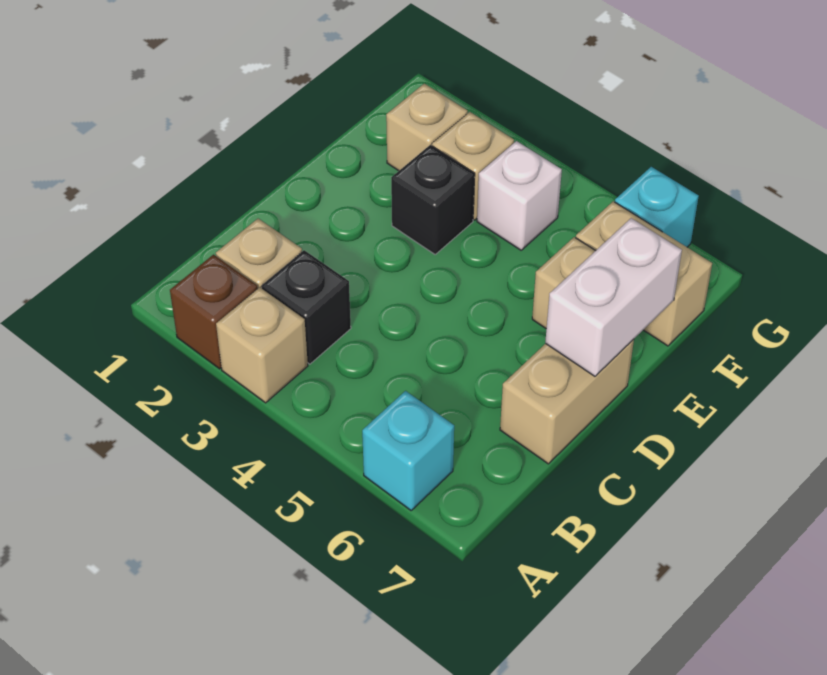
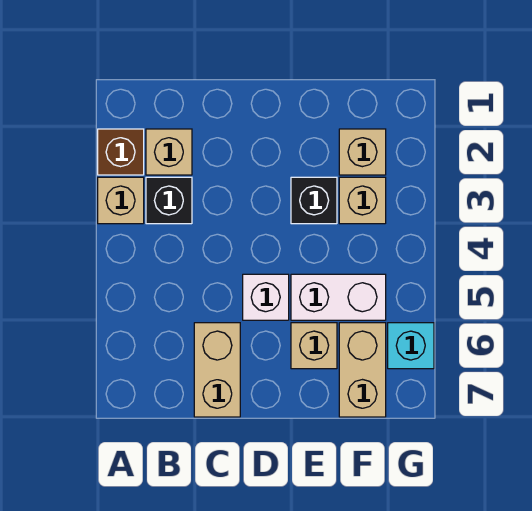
cyan brick A6 level 1 -> none
tan brick C7:D7 level 1 -> tan brick C6:C7 level 1
white brick D7:E7 level 2 -> white brick E5:F5 level 1
white brick F4 level 1 -> white brick D5 level 1

